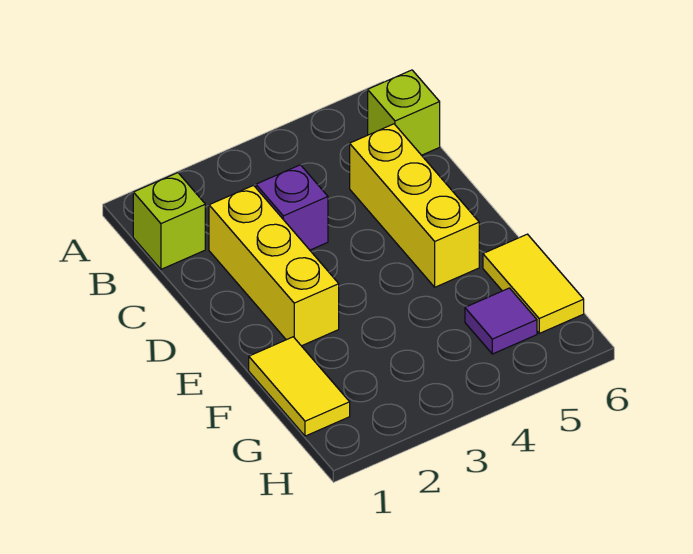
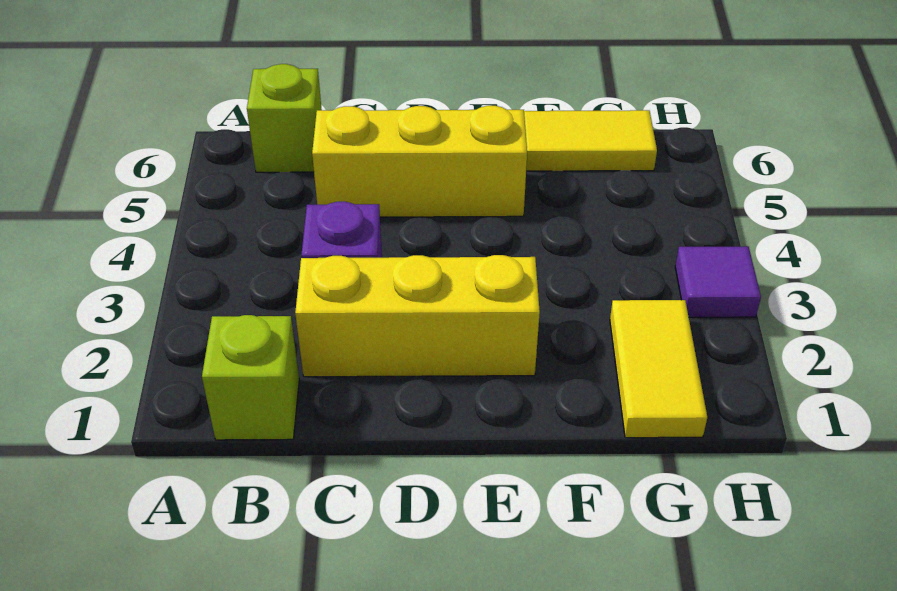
yellow tile F1:G1 level 1 -> yellow tile G1:G2 level 1
purple tile G5 level 1 -> purple tile H3 level 1

